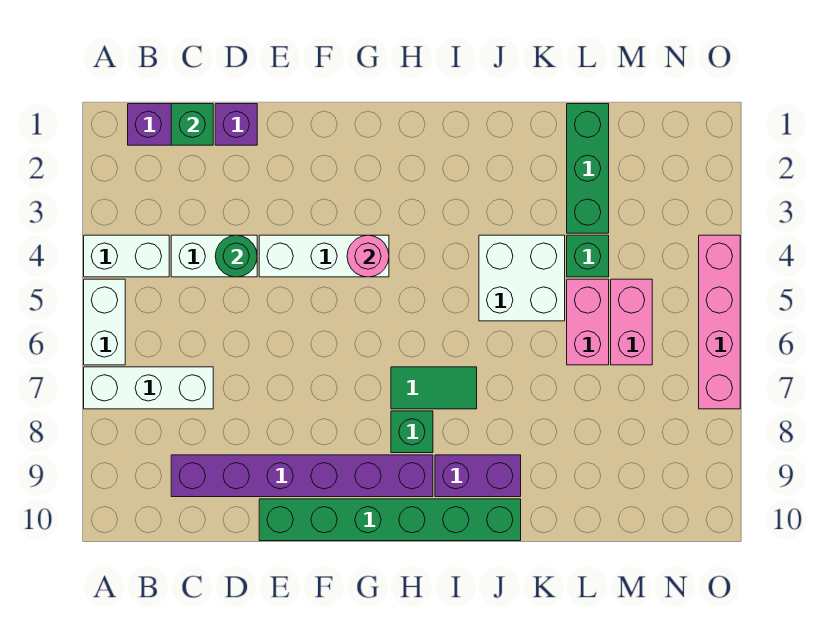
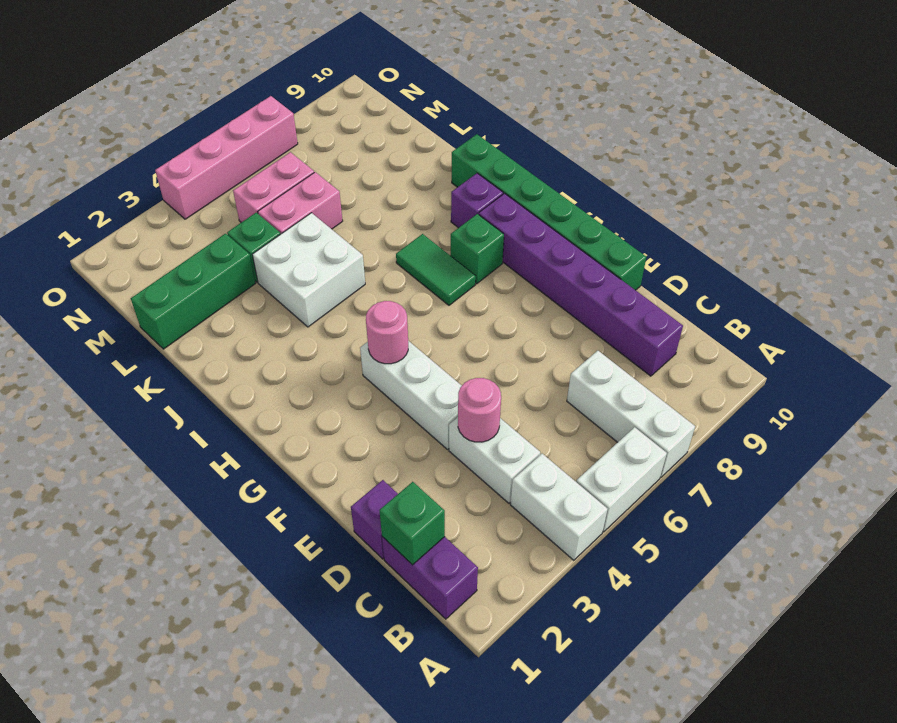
green round brick D4 level 2 -> pink round brick D4 level 2
purple brick I9:J9 level 1 -> purple brick I9 level 1

